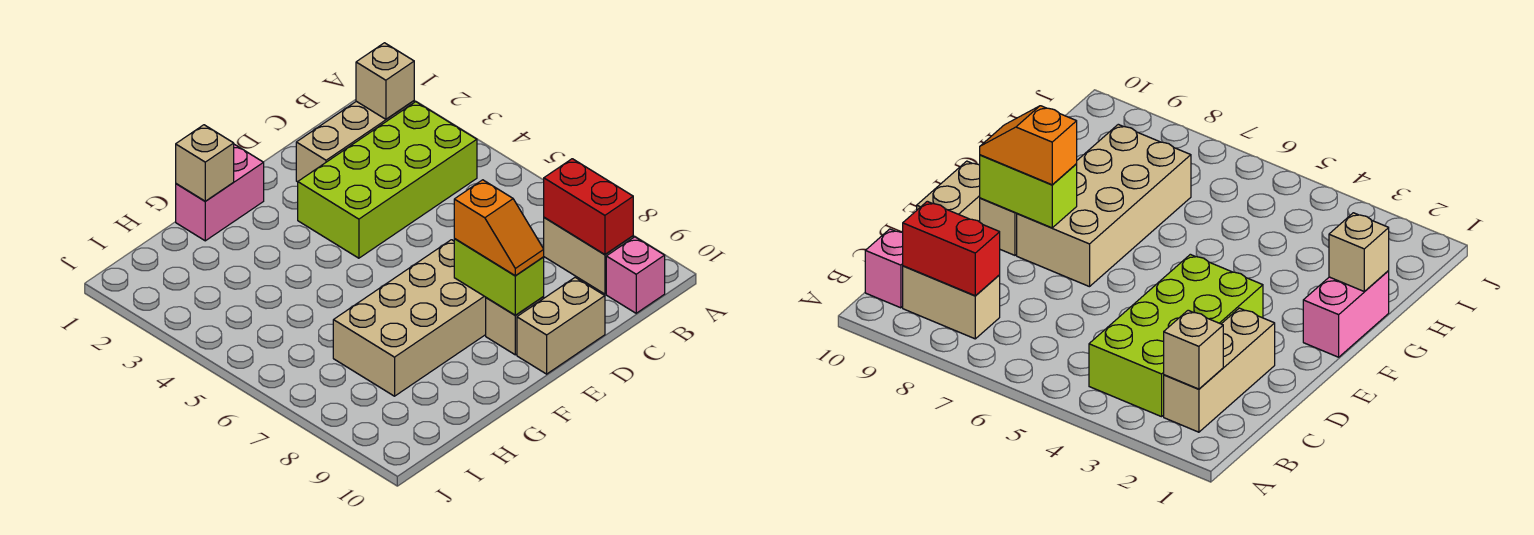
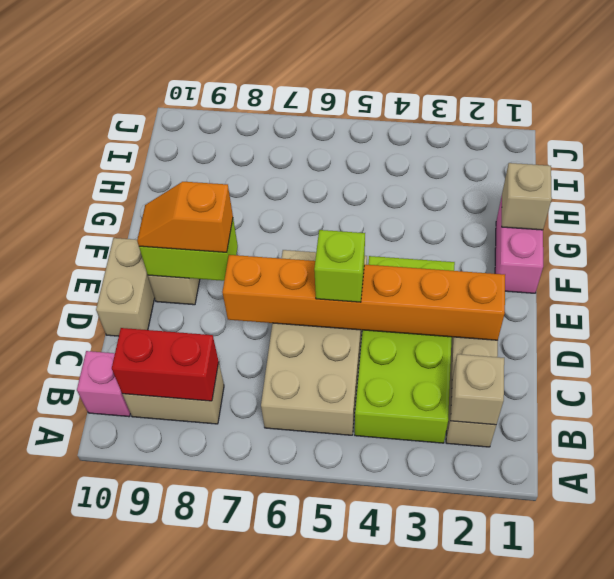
none -> orange brick D2:D7 level 2
none -> lime brick D5 level 3
tan brick E7:H8 level 1 -> tan brick B5:E6 level 1

